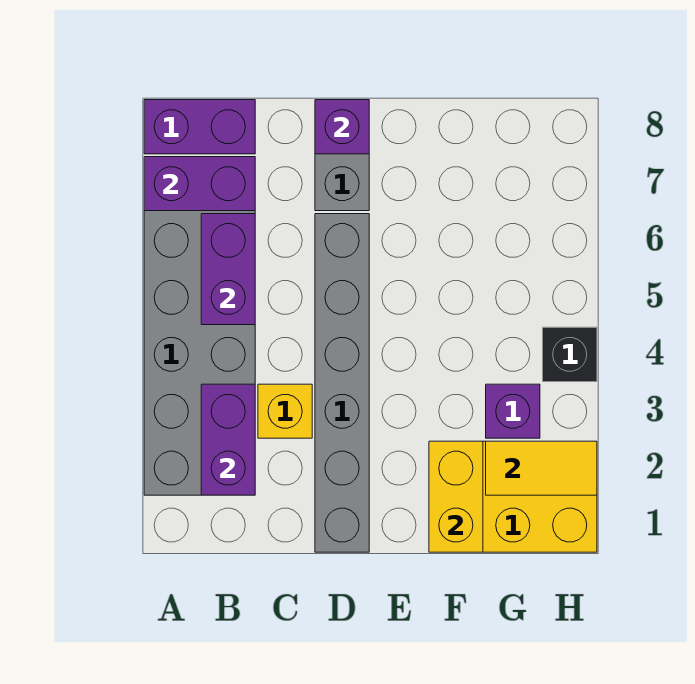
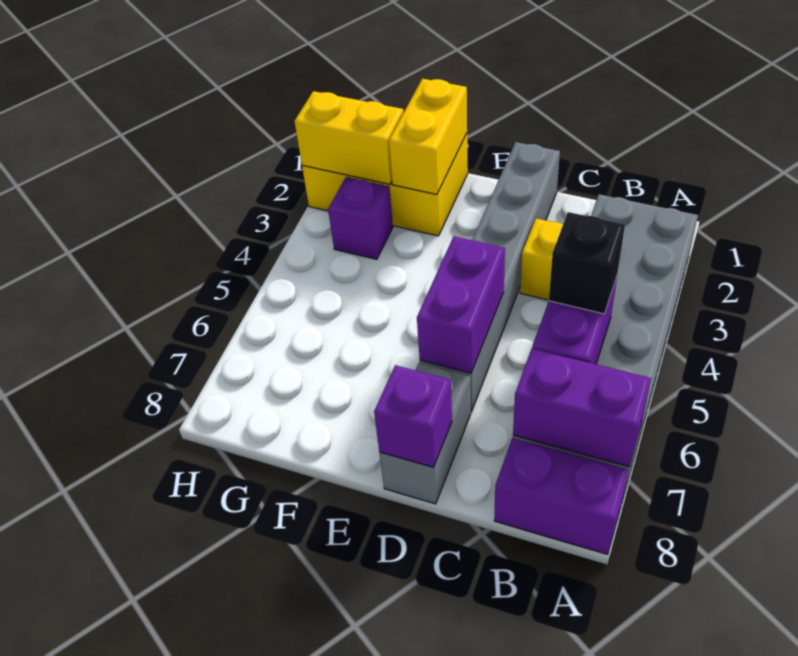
purple brick B2:B3 level 2 -> purple brick D5:D6 level 2
yellow tile G2:H2 level 2 -> yellow brick G2:H2 level 2
black brick H4 level 1 -> black brick B5 level 3

